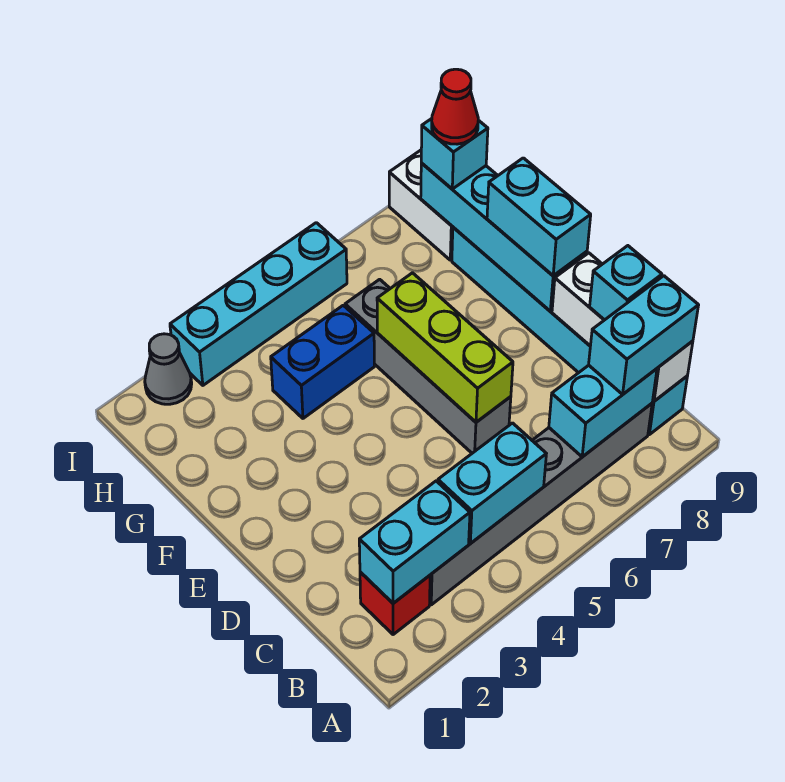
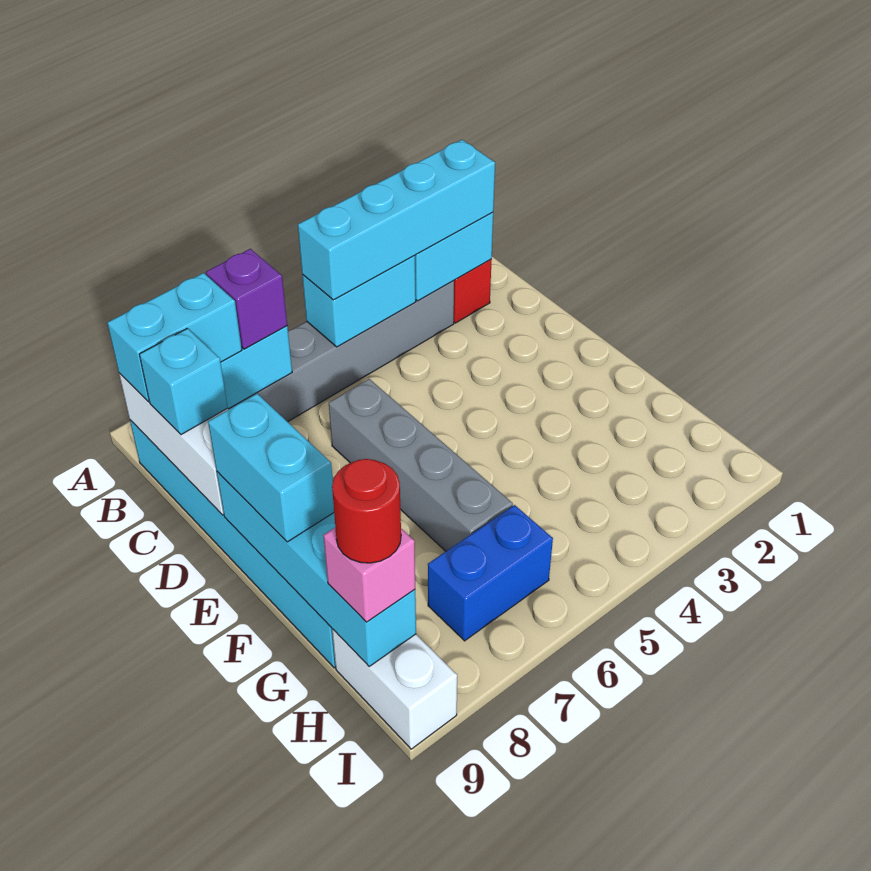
none -> purple brick B7 level 3
lime brick D6:F6 level 2 -> none
blue brick G4:G5 level 1 -> blue brick H6:H7 level 1
cyan brick H9 level 3 -> pink brick H9 level 3
red cone H9 level 4 -> red round brick H9 level 4
grey cone I2 level 1 -> none
cyan brick I3:I6 level 1 -> cyan brick B2:B5 level 3

